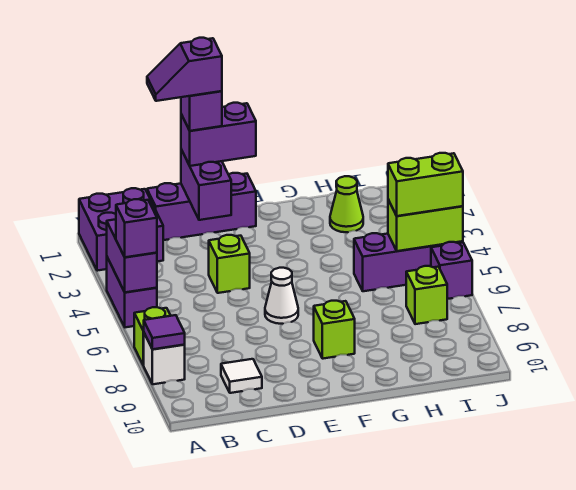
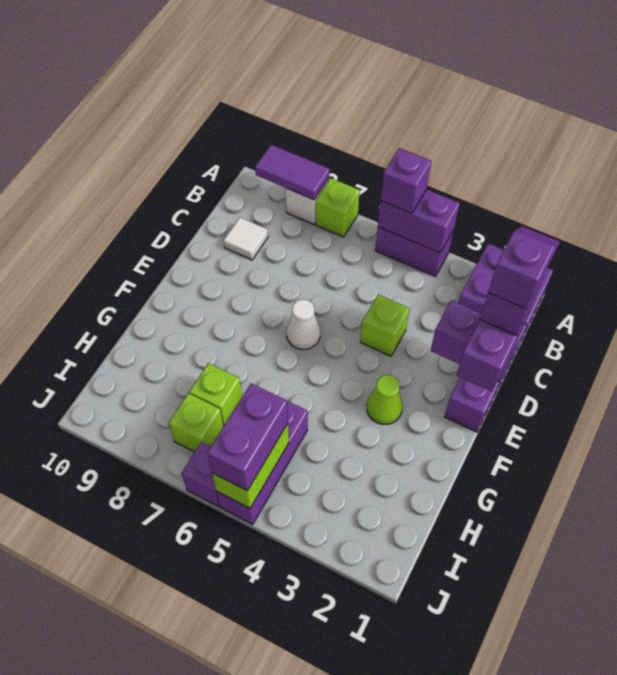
purple tile A8 level 2 -> purple tile A8:A9 level 2
lime brick F8 level 1 -> lime brick H7 level 1
lime cone H2 level 1 -> lime cone F3 level 1
lime brick I5:J5 level 3 -> purple brick I5:J5 level 3

